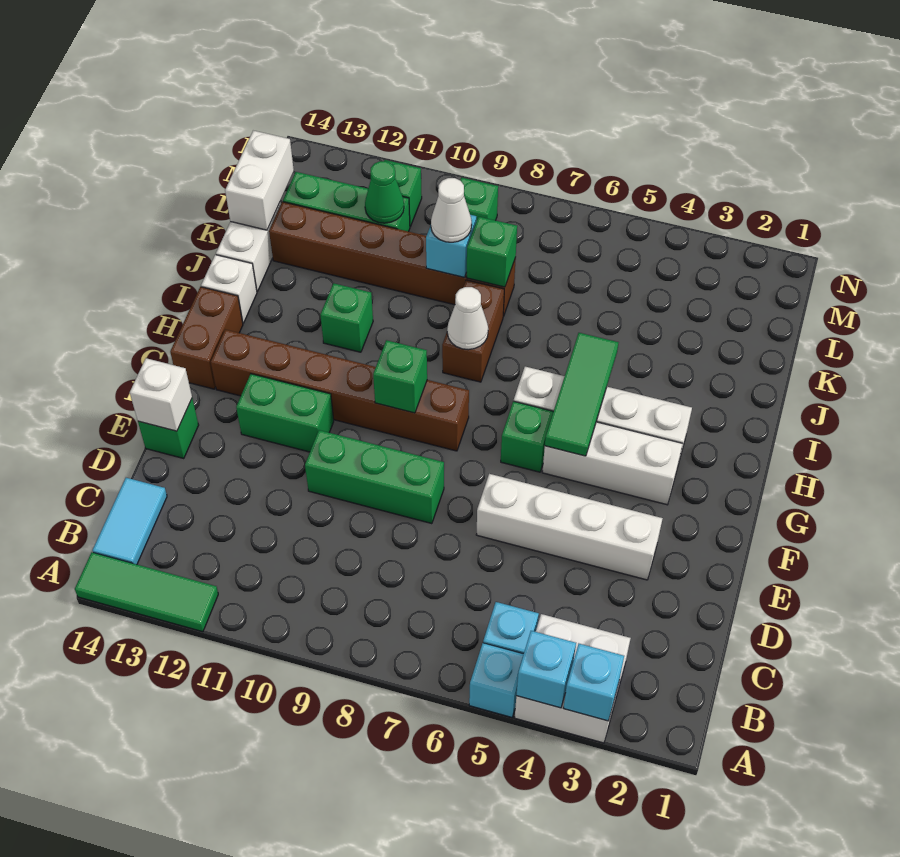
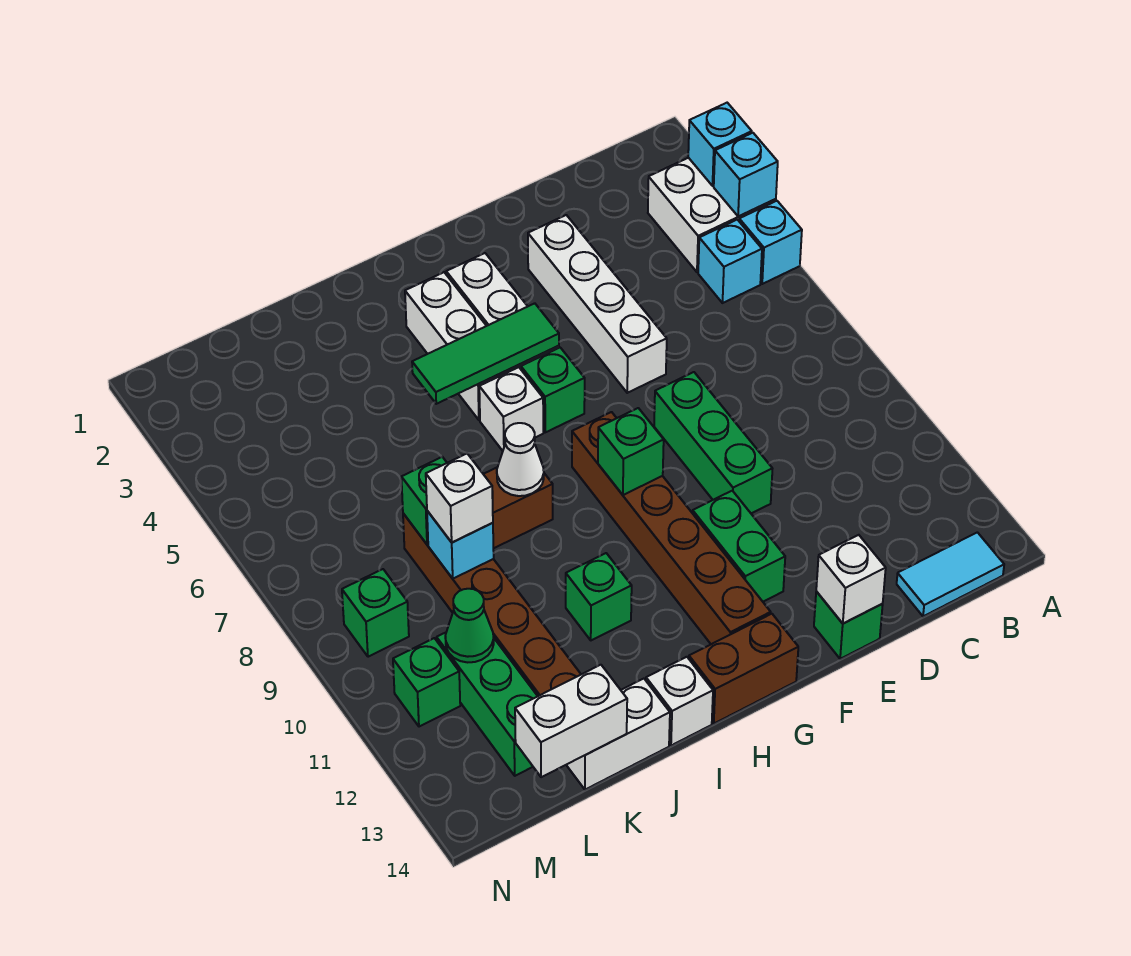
green tile A12:A14 level 1 -> none
white cone K9 level 3 -> white brick K9 level 3

